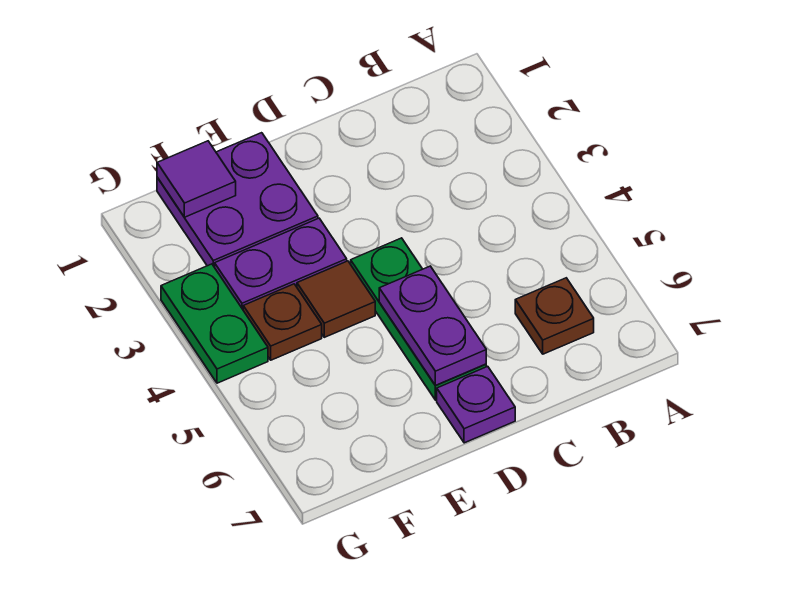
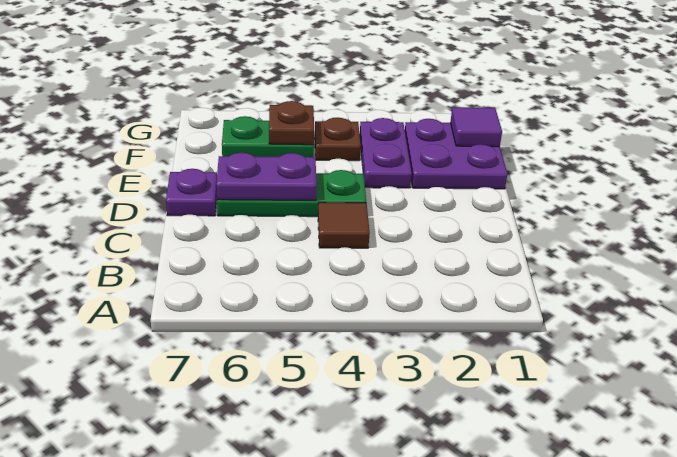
brown plate B6 level 1 -> brown plate F5 level 2
brown tile E4 level 1 -> brown tile C4 level 1
green plate G3:G4 level 1 -> green plate F5:F6 level 1

